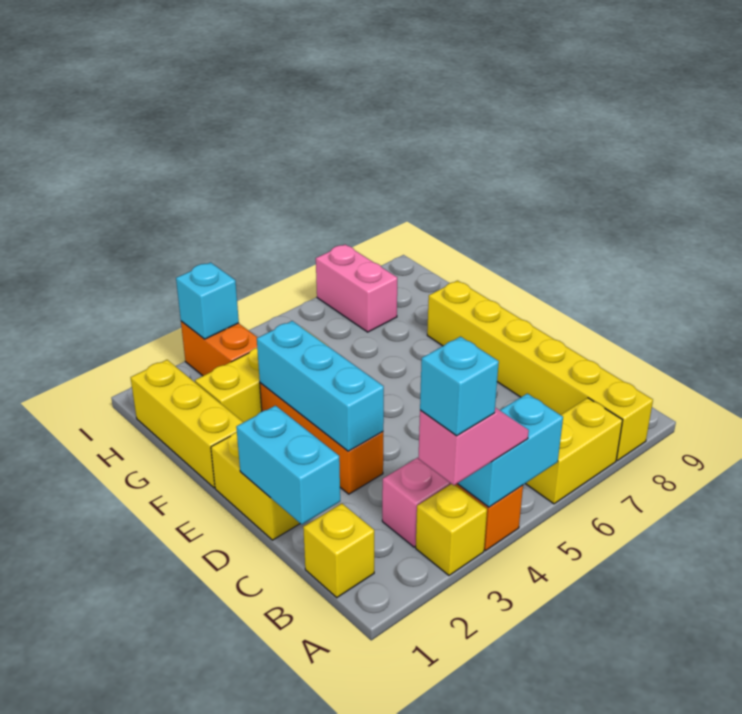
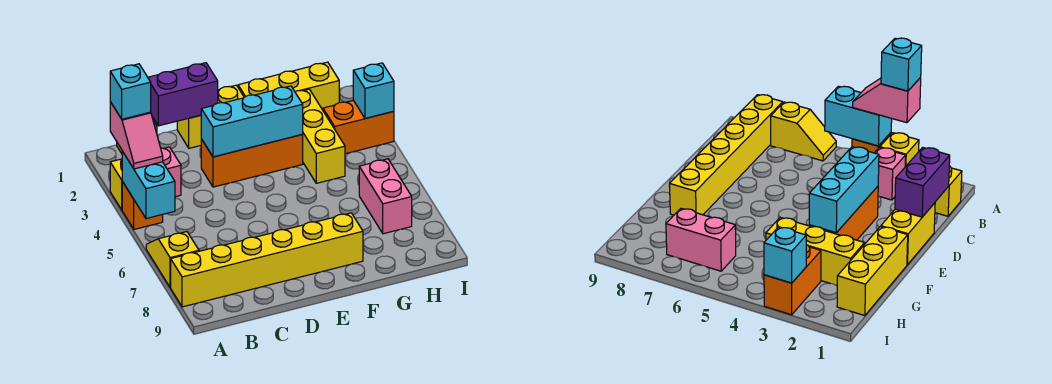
yellow brick A6:A7 level 1 -> yellow slope A6:A7 level 1 top 7
cyan brick C1:D1 level 2 -> purple brick C1:D1 level 2
pink brick H7:I7 level 1 -> pink brick H6:H7 level 1

